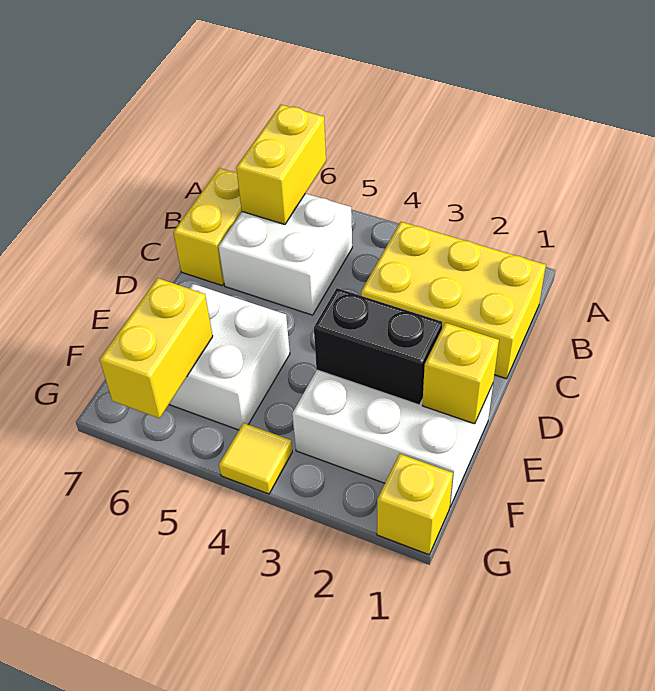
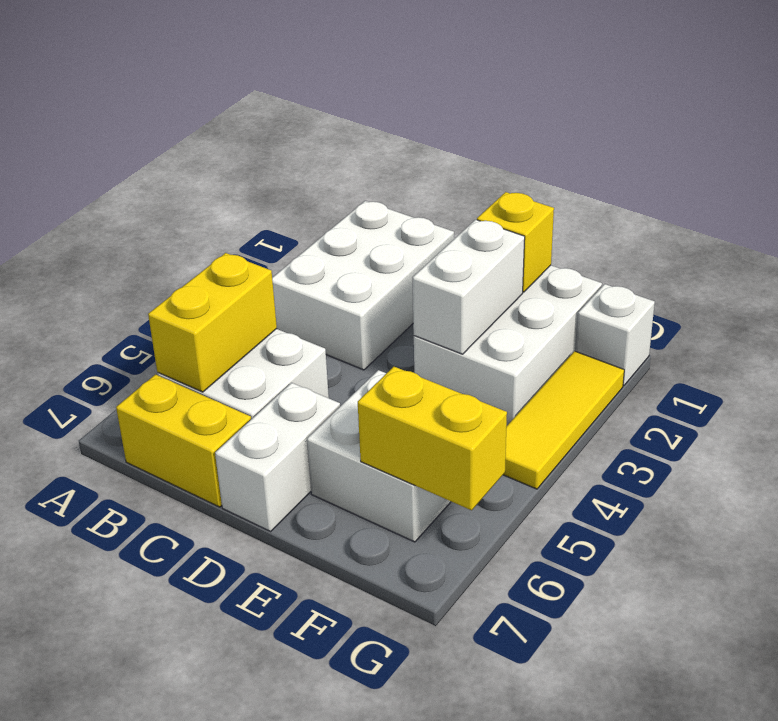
yellow brick A6:B6 level 2 -> yellow brick B5:B6 level 2
yellow brick B1:C3 level 1 -> white brick B1:C3 level 1
none -> white brick D6:D7 level 1
black brick E2:E3 level 2 -> white brick E2:E3 level 2
yellow brick G1 level 1 -> white brick G1 level 1
yellow tile G4 level 1 -> yellow tile G2:G4 level 1

